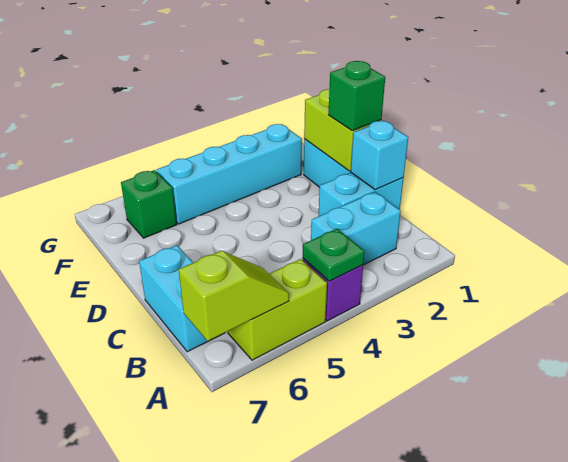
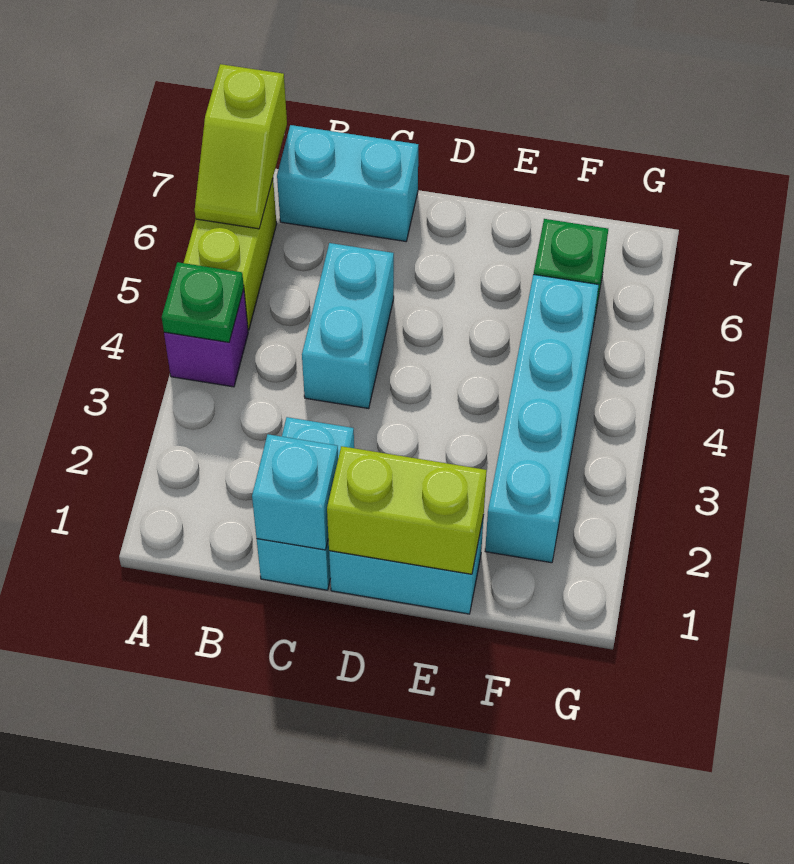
cyan brick B2:B3 level 1 -> cyan brick C4:C5 level 1
green brick D1 level 3 -> none

